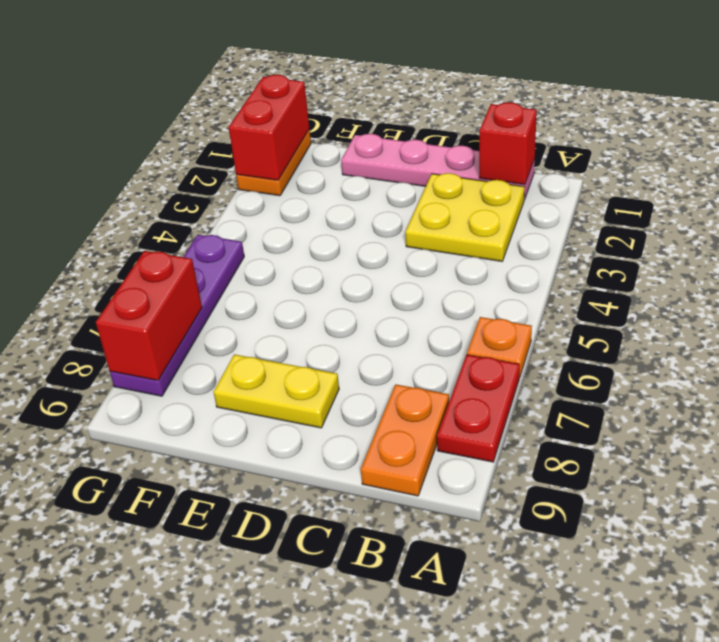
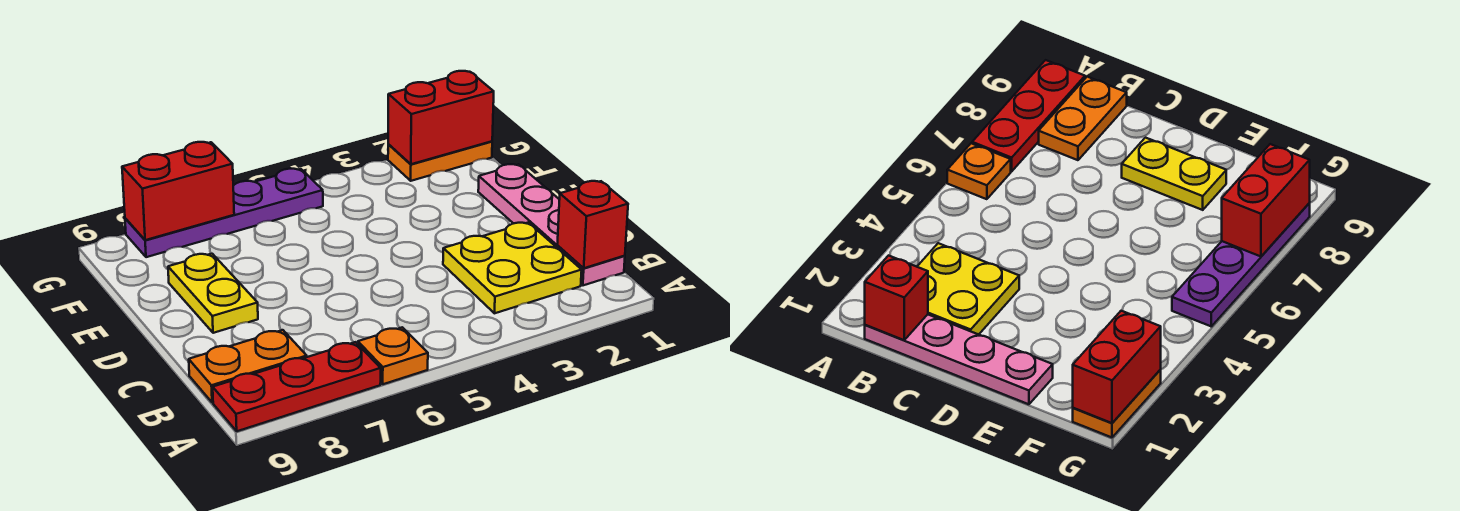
red plate A7:A8 level 1 -> red plate A7:A9 level 1

